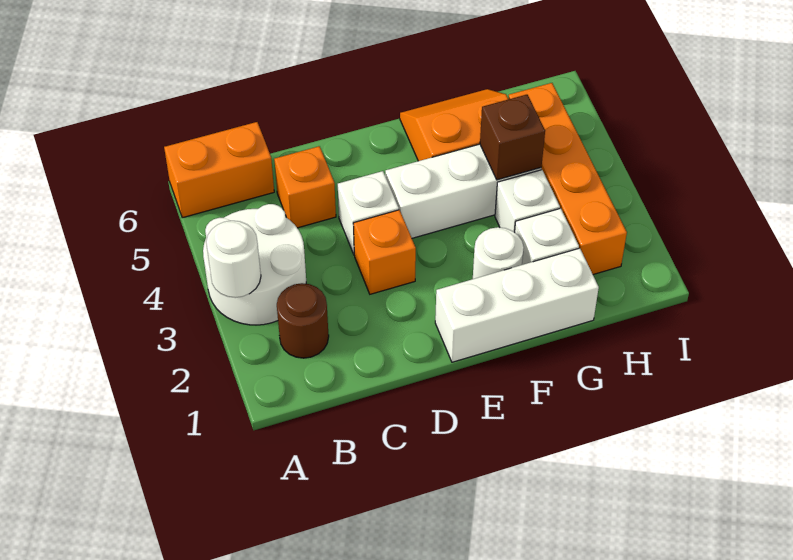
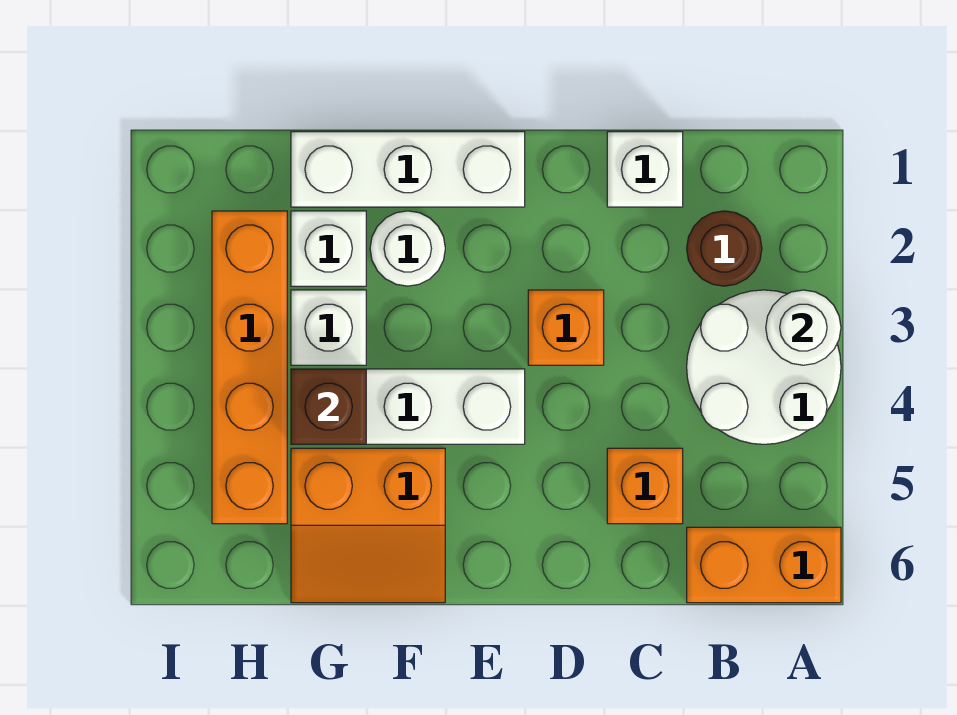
white brick D4 level 1 -> white brick C1 level 1

